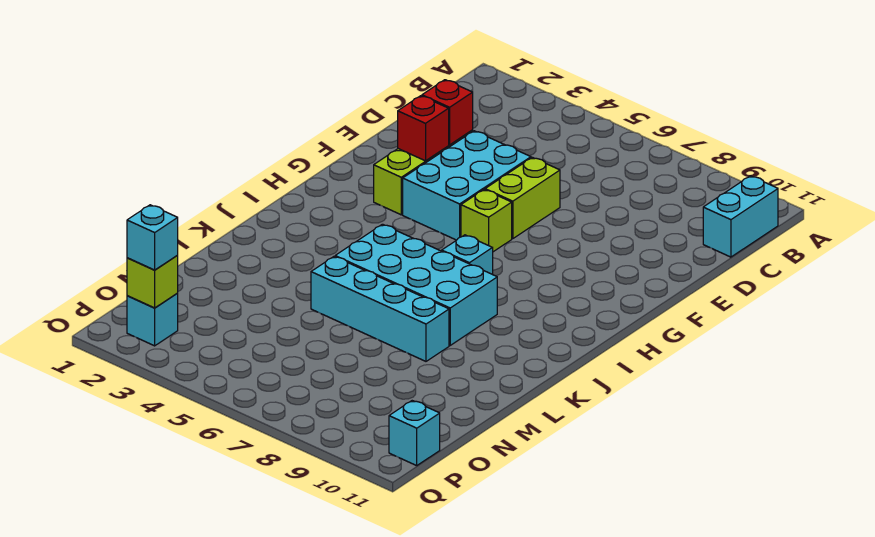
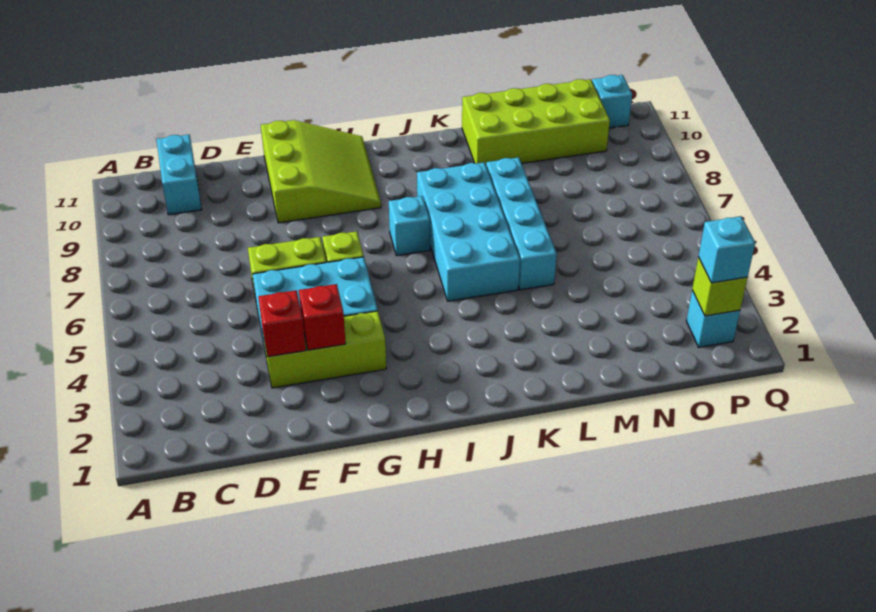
cyan brick B11:C11 level 1 -> cyan brick C10:C11 level 1
none -> lime slope F9:H11 level 1 top F
none -> lime brick L10:O11 level 1

